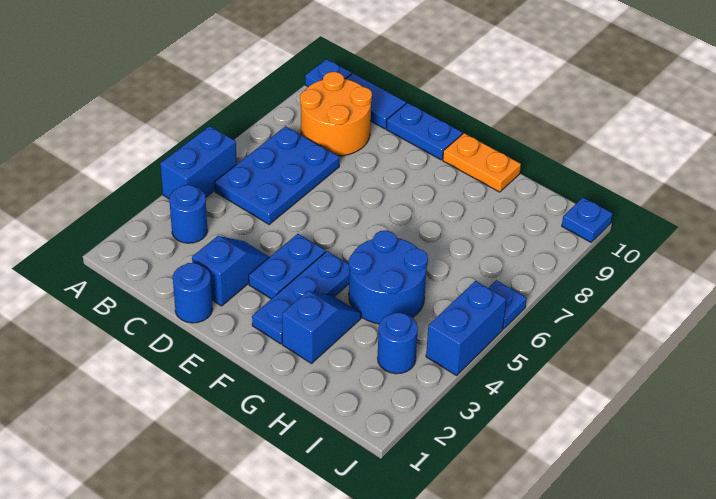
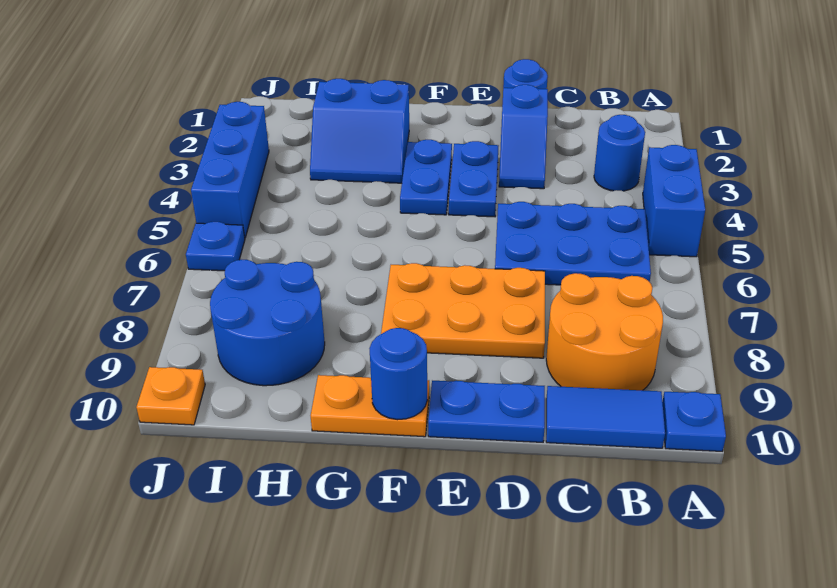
blue plate B5:C7 level 1 -> blue plate B5:D6 level 1
none -> orange plate D7:F8 level 1
blue plate F2:F4 level 1 -> blue plate F3:F4 level 1
blue slope G2:G3 level 1 top 2 -> blue slope G2:H3 level 1 top 2
blue round brick G4:H5 level 1 -> blue round brick H8:I9 level 1
blue round brick I3 level 1 -> blue round brick F10 level 2
blue brick J4:J5 level 1 -> blue brick J3:J5 level 1
blue plate J10 level 1 -> orange plate J10 level 1

